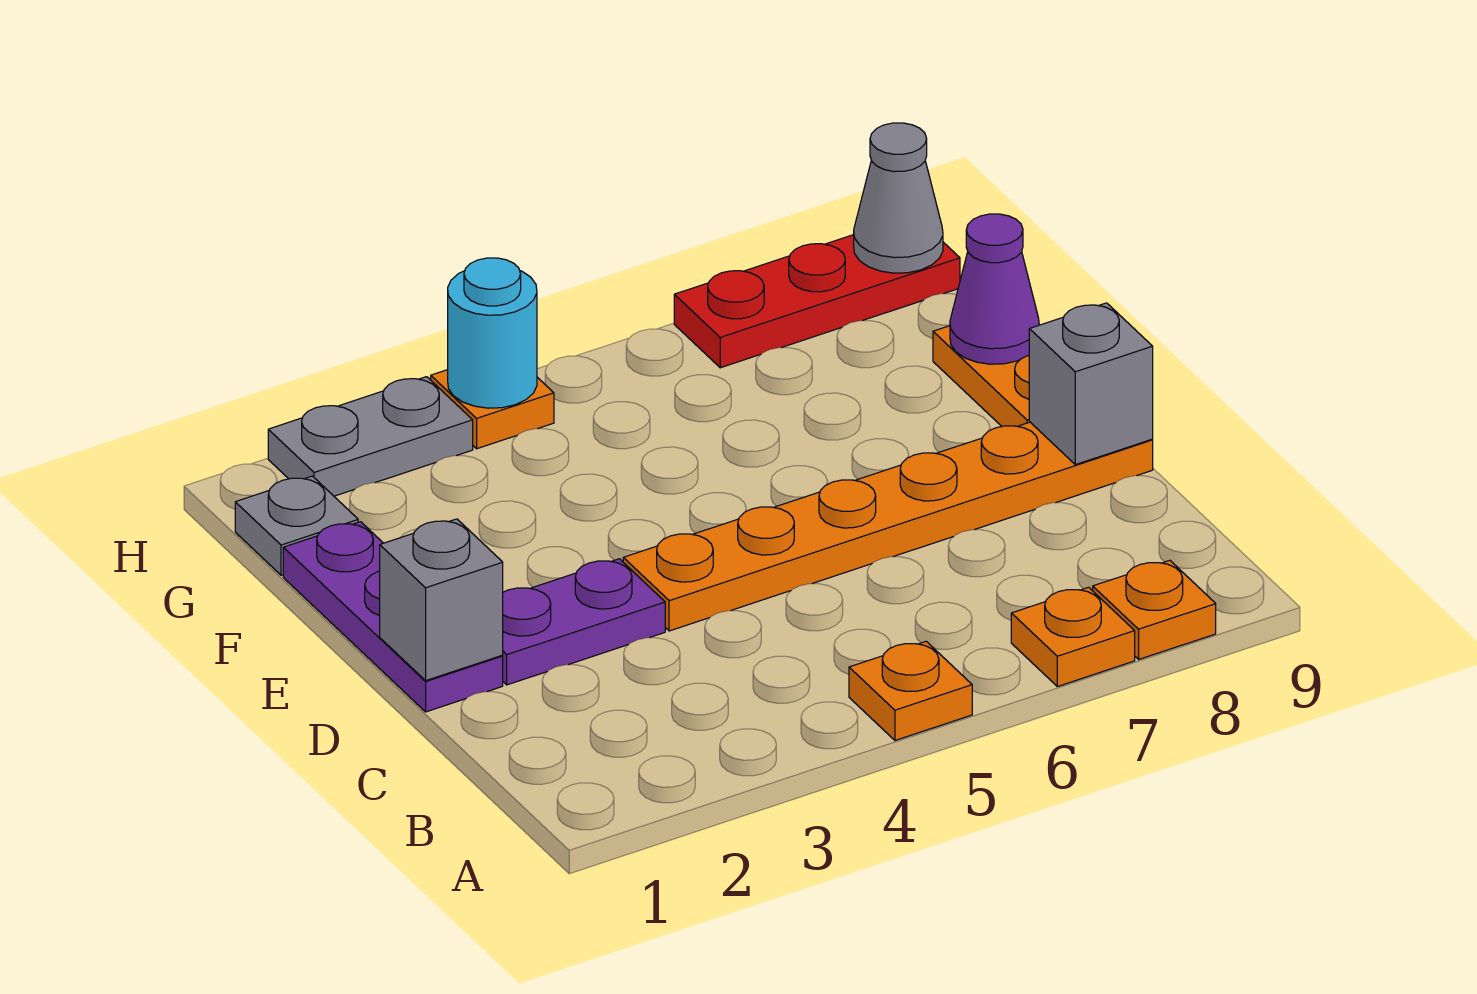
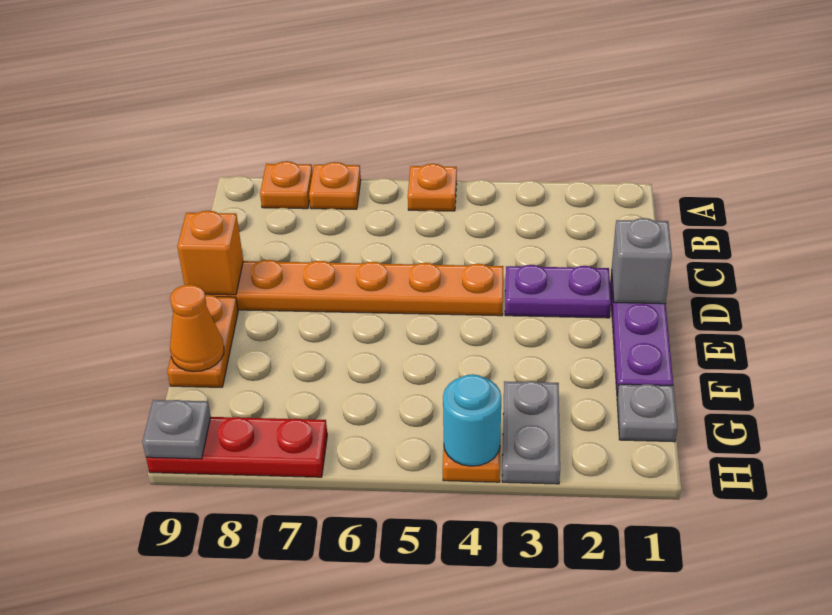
grey brick D9 level 2 -> orange brick D9 level 2
purple cone F9 level 2 -> orange cone F9 level 2
grey plate H2:H3 level 1 -> grey plate G3:H3 level 1
grey cone H9 level 2 -> grey plate H9 level 2

